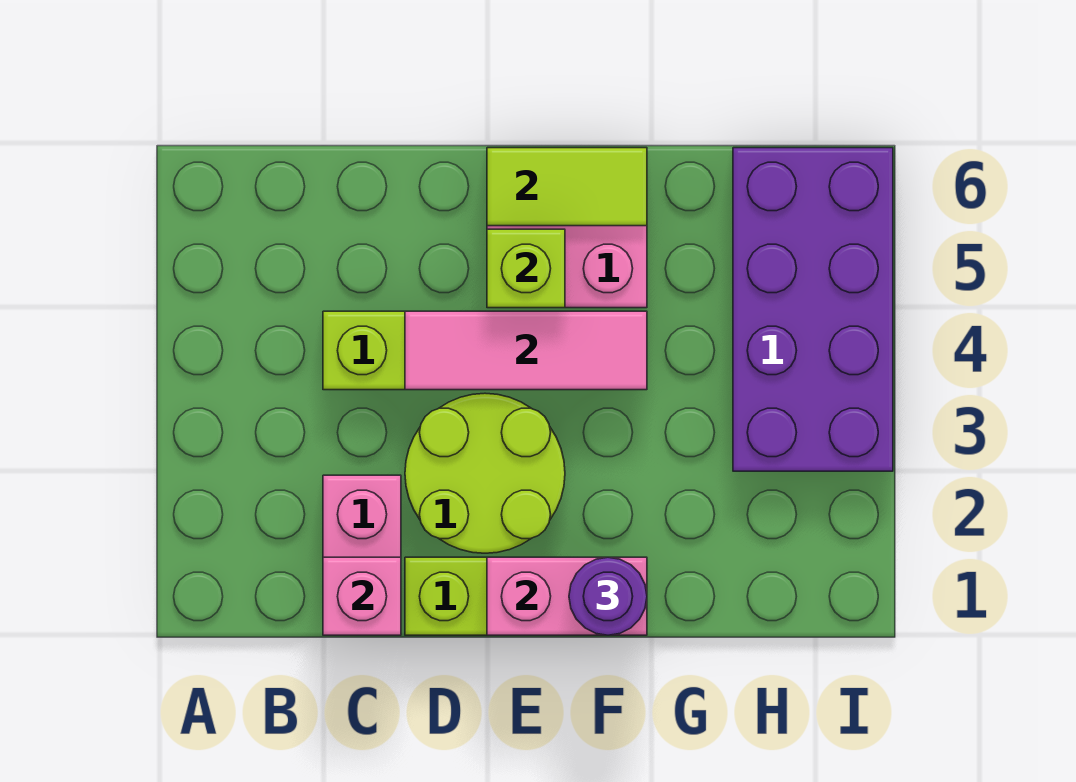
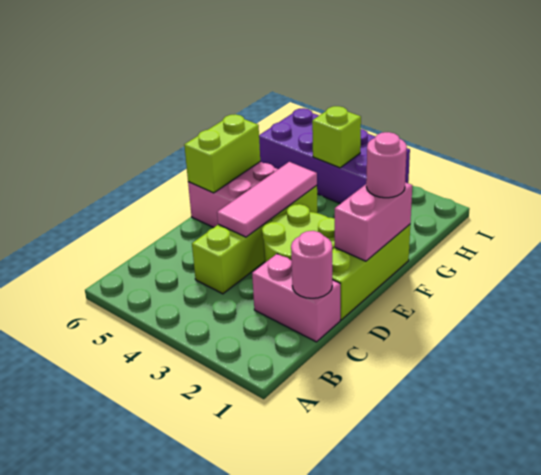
pink brick C1 level 2 -> pink round brick C1 level 2
lime brick E5 level 2 -> lime brick H4 level 2
lime tile E6:F6 level 2 -> lime brick E6:F6 level 2
purple round brick F1 level 3 -> pink round brick F1 level 3

